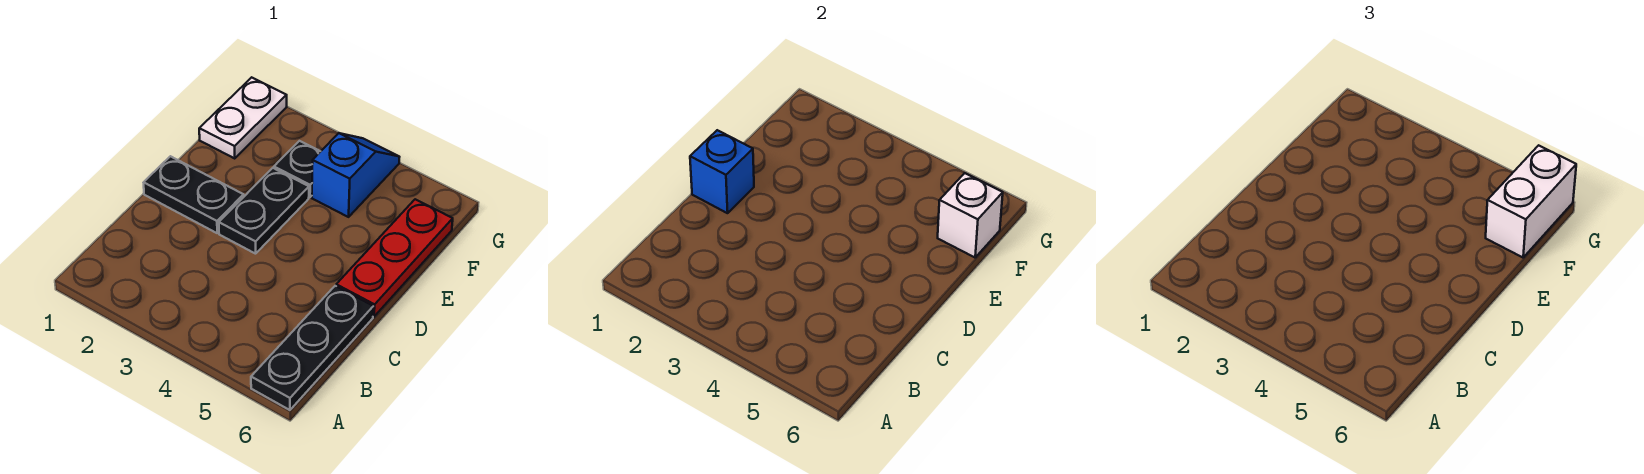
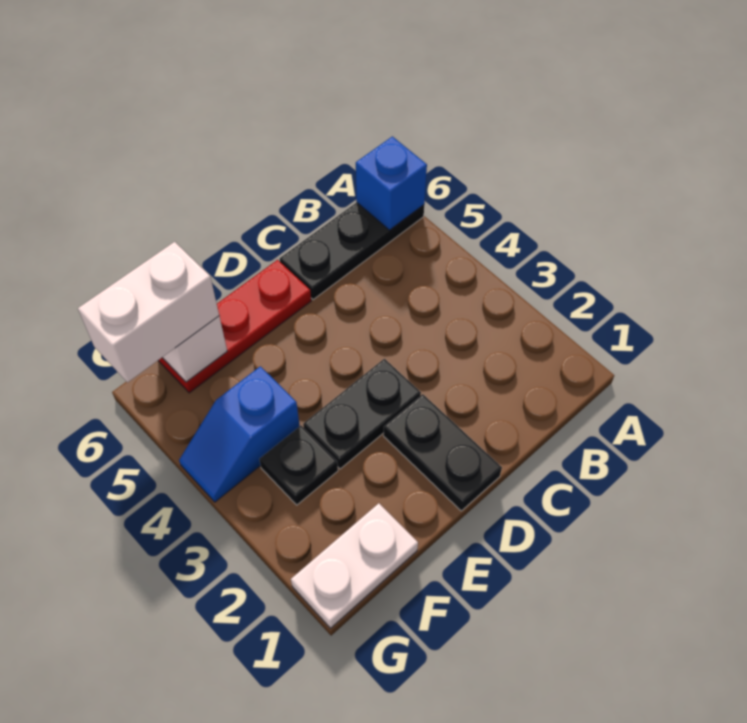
blue brick D1 level 2 -> blue brick A6 level 2

